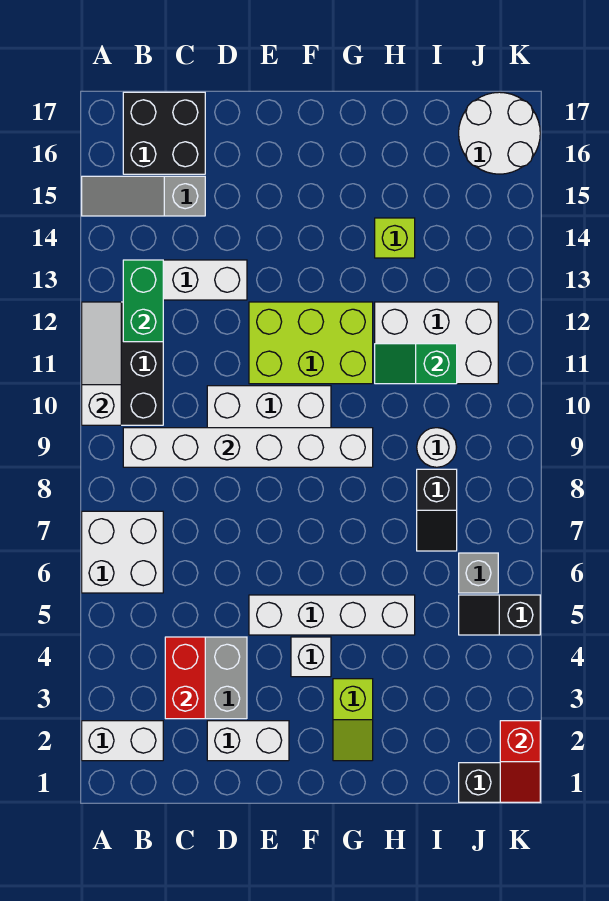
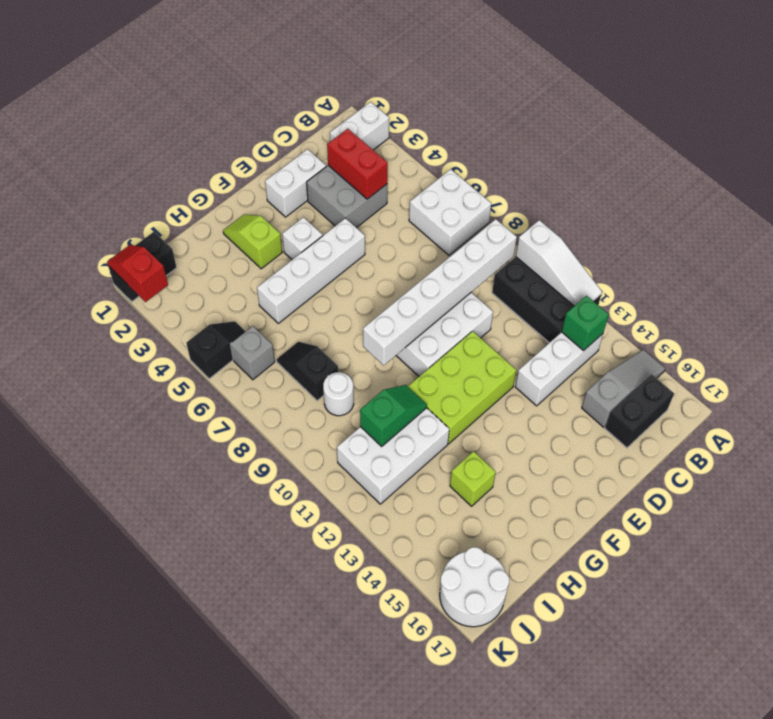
green brick B12:B13 level 2 -> green brick B13 level 2
black brick B16:C17 level 1 -> black brick B16:C16 level 1

